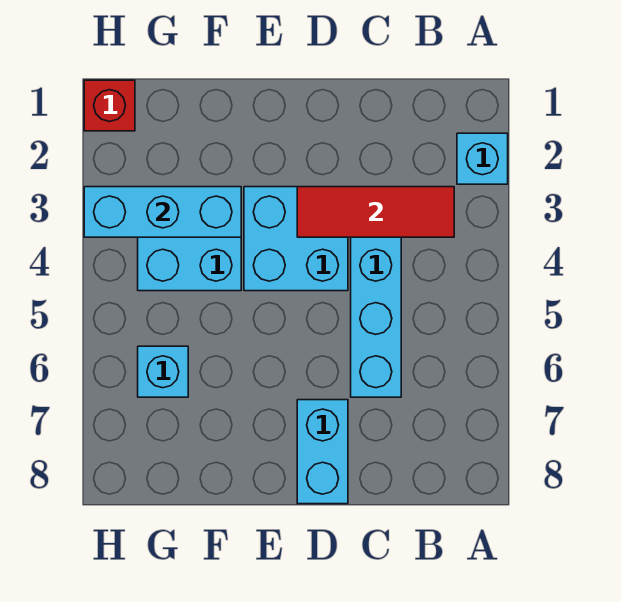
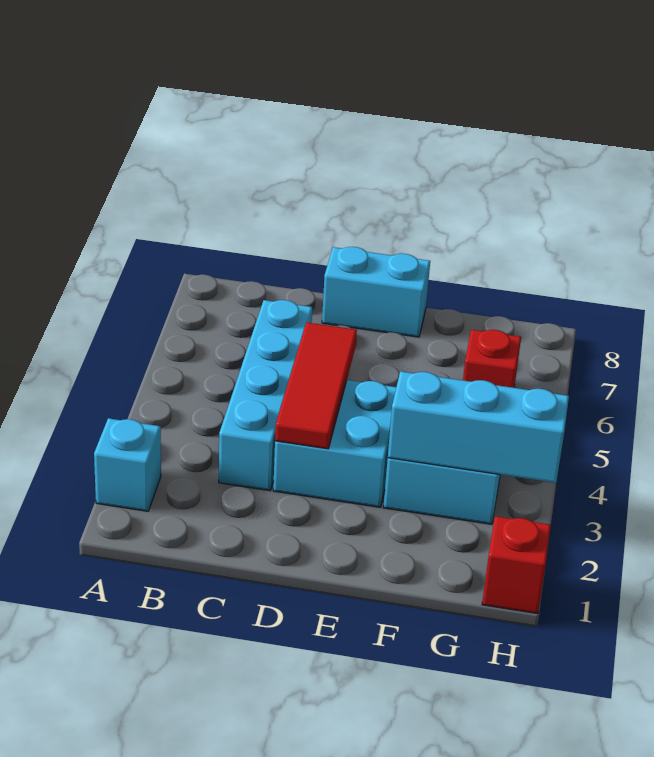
red tile B3:D3 level 2 -> red tile D3:D5 level 2
cyan brick D7:D8 level 1 -> cyan brick D8:E8 level 1
cyan brick G6 level 1 -> red brick G6 level 1

